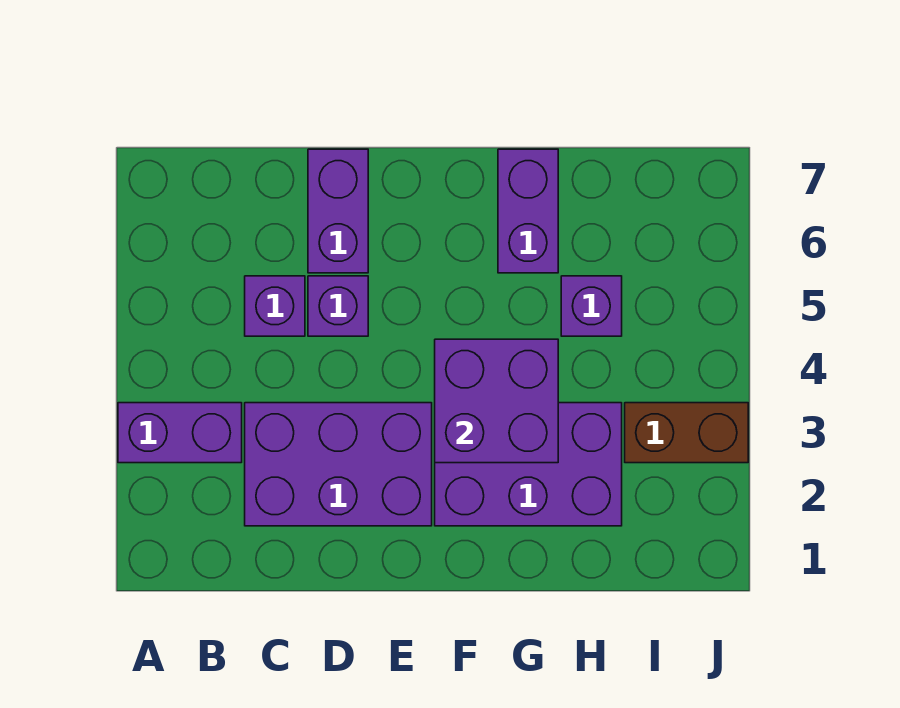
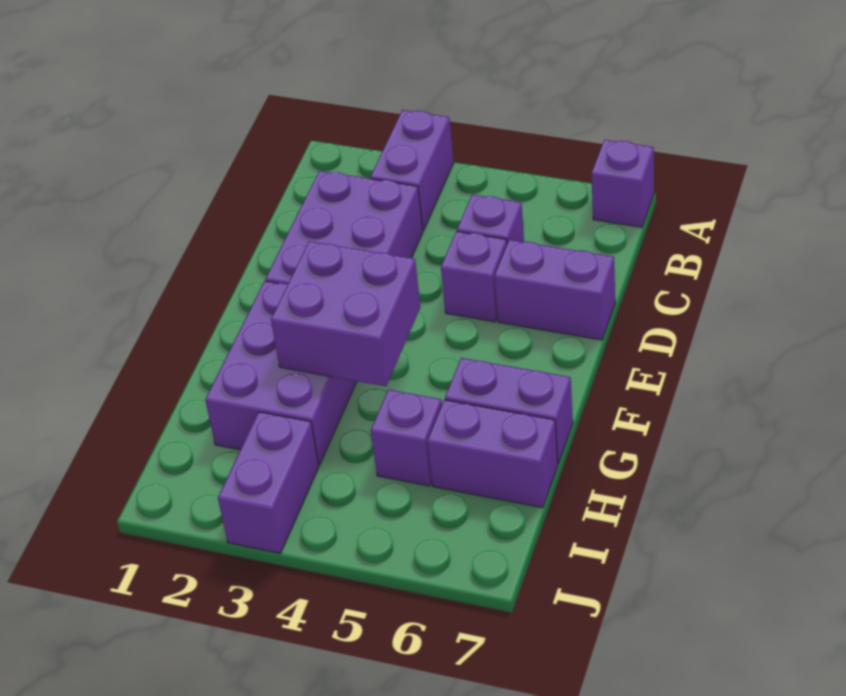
none -> purple brick A7 level 1
none -> purple brick H6:H7 level 1
brown brick I3:J3 level 1 -> purple brick I3:J3 level 1

